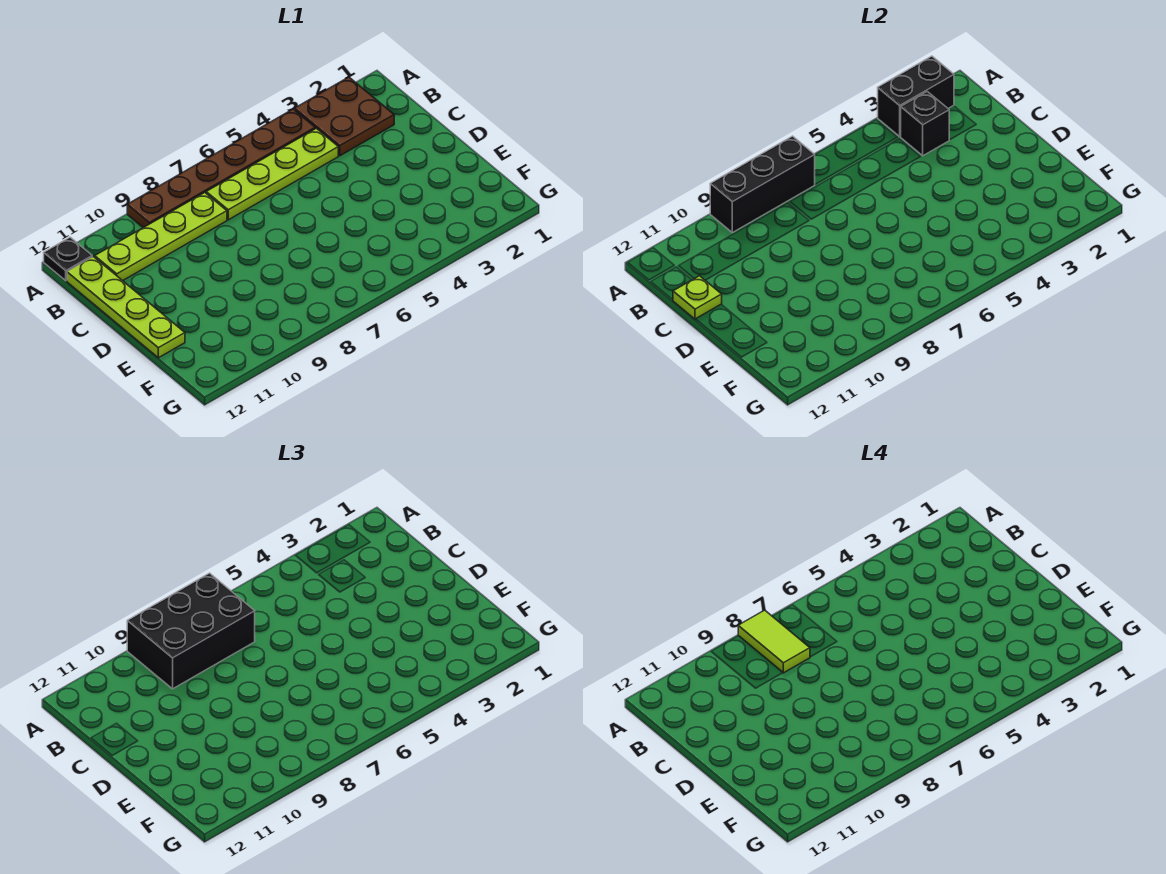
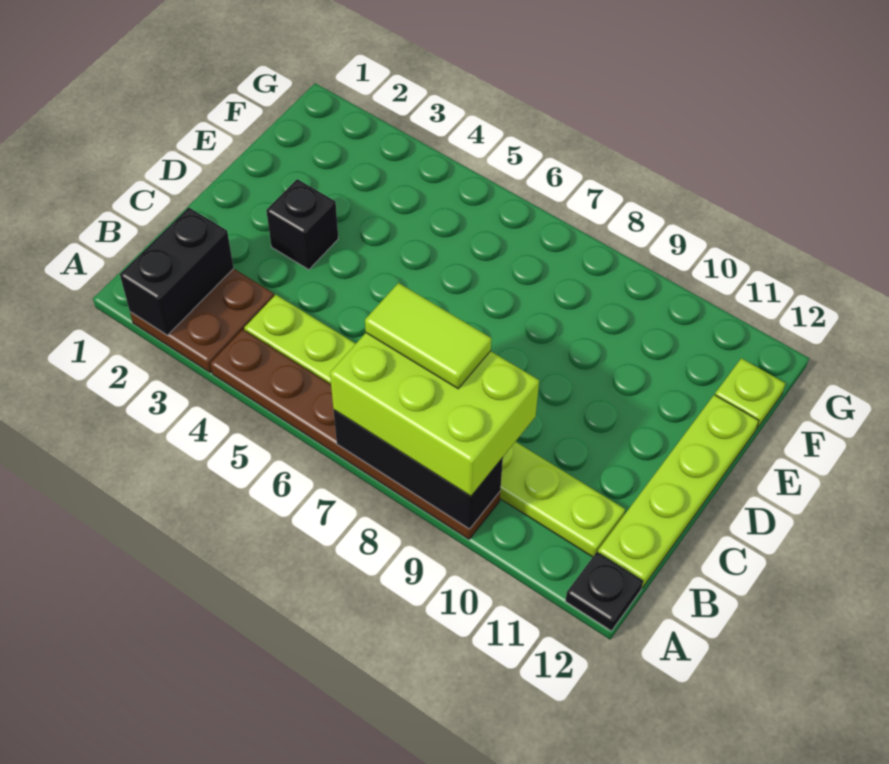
black brick A2:A3 level 2 -> black brick A2:B2 level 2
black brick A7:B9 level 3 -> lime brick A7:B9 level 3
lime tile A8:B8 level 4 -> lime tile B7:B8 level 4
black brick B3 level 2 -> black brick D3 level 1
lime plate C12 level 2 -> lime plate F12 level 1

